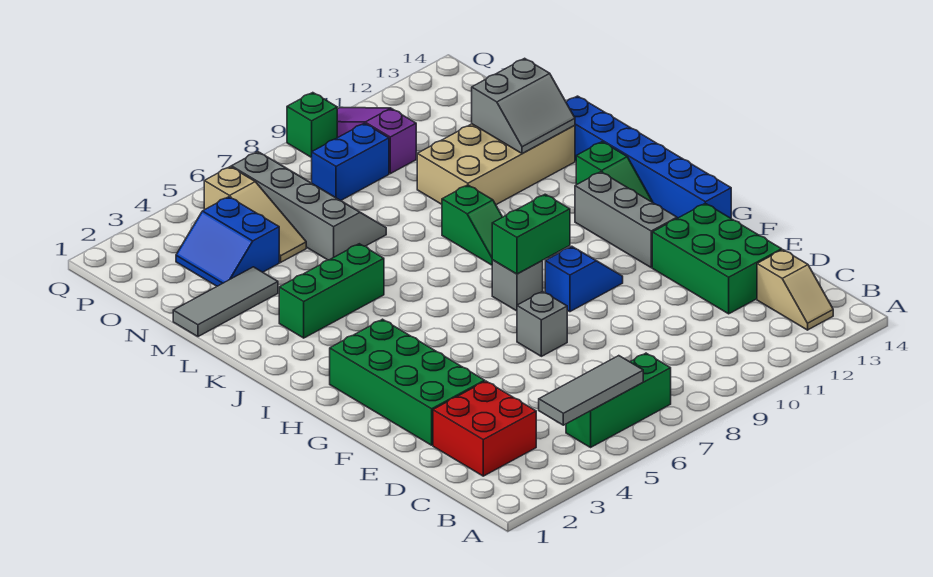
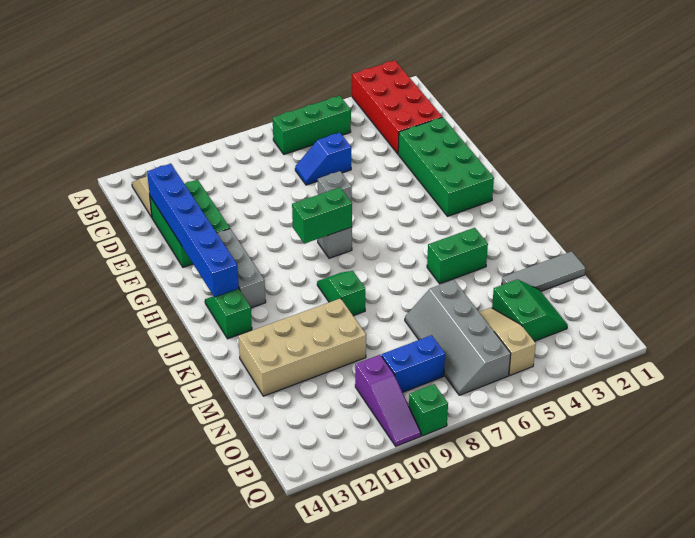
grey tile B4:B6 level 2 -> none
red brick C2:D3 level 1 -> red brick A2:D3 level 1
blue slope G9:G10 level 1 top 9 -> blue slope D6:D7 level 1 top 6
blue brick G14:L14 level 1 -> blue brick D13:I13 level 2
green brick K3:K5 level 1 -> green brick K4:K5 level 1
grey slope L12:M13 level 2 top M -> none
blue slope N3:O4 level 1 top 4 -> green slope N3:O4 level 1 top 4

